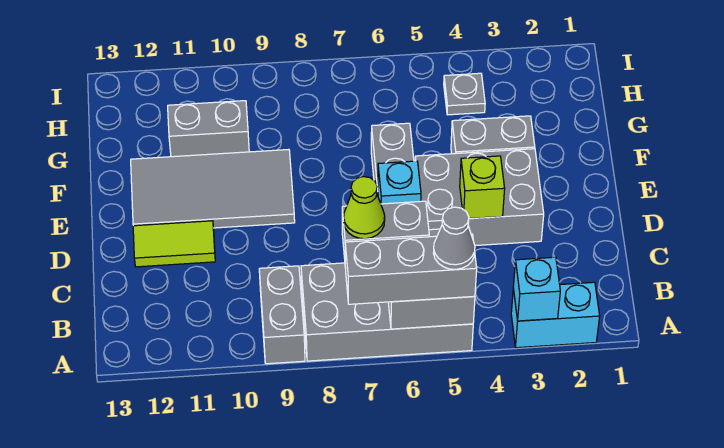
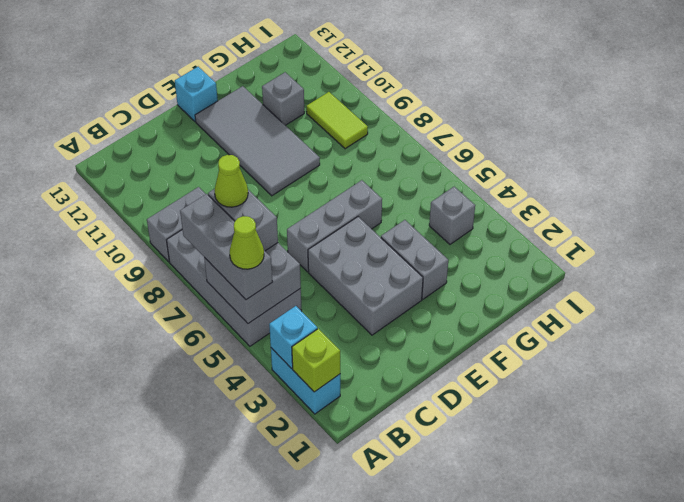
grey cone A5 level 4 -> lime cone A5 level 4
lime brick D4 level 2 -> lime brick A2 level 2
cyan brick D6 level 2 -> cyan brick E13 level 1
lime tile D11:D12 level 1 -> lime tile H9:H10 level 1
grey brick G10:G11 level 1 -> grey brick G11 level 1
grey plate H4 level 1 -> grey brick H4 level 1

